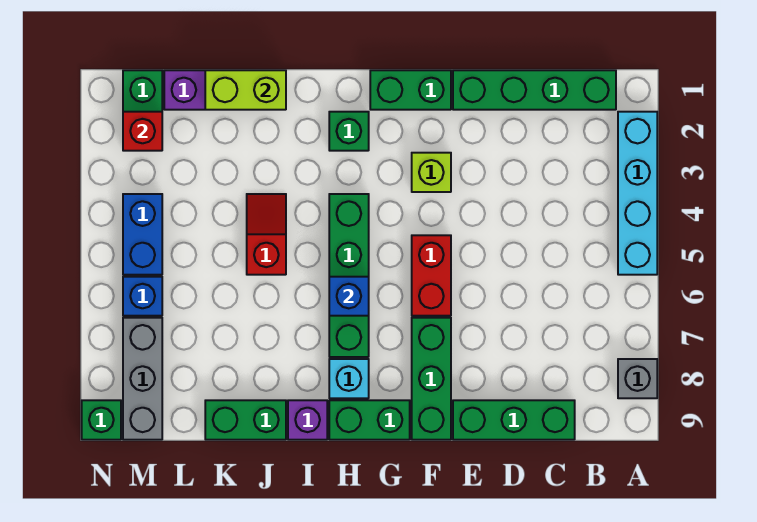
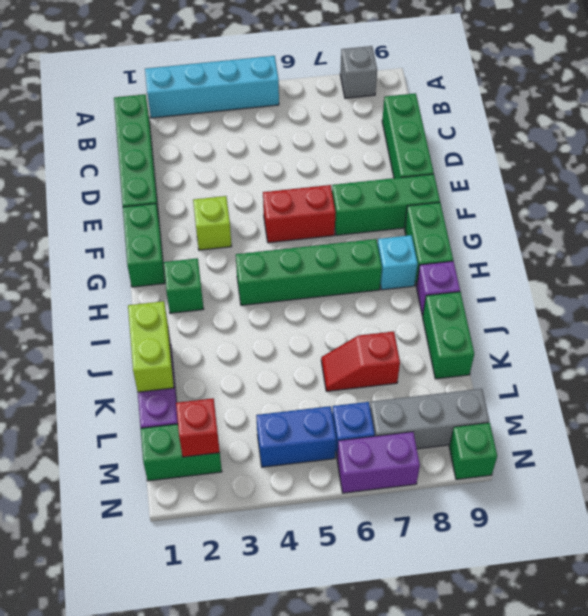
blue brick H6 level 2 -> none
red slope J4:J5 level 1 top 5 -> red slope K6:K7 level 1 top 7
none -> purple brick N6:N7 level 1

